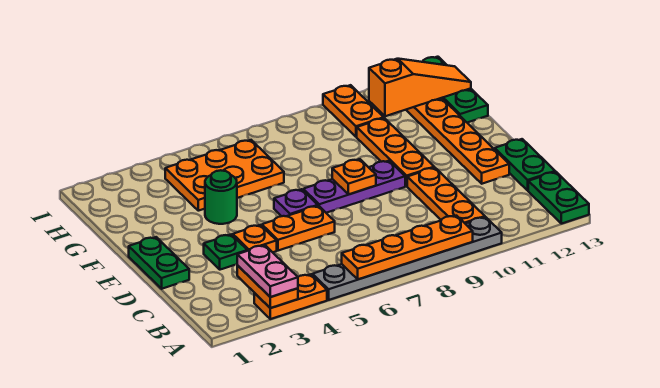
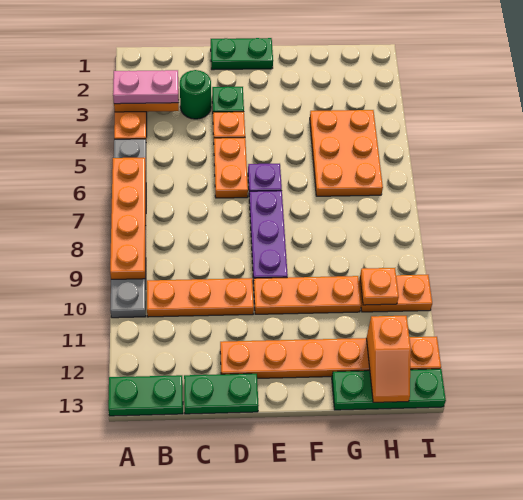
orange plate E8 level 2 -> orange plate H10 level 2
green round brick F4 level 1 -> green round brick C3 level 1
orange slope H11:H13 level 2 top 11 -> orange slope H12:H13 level 2 top 12

